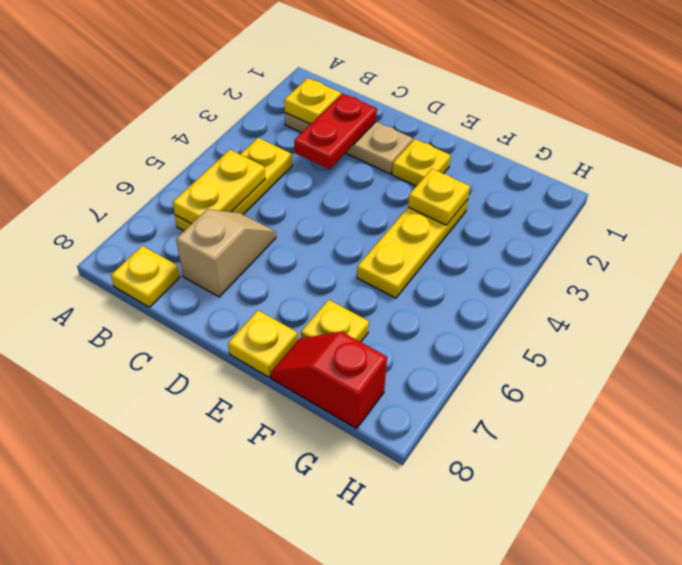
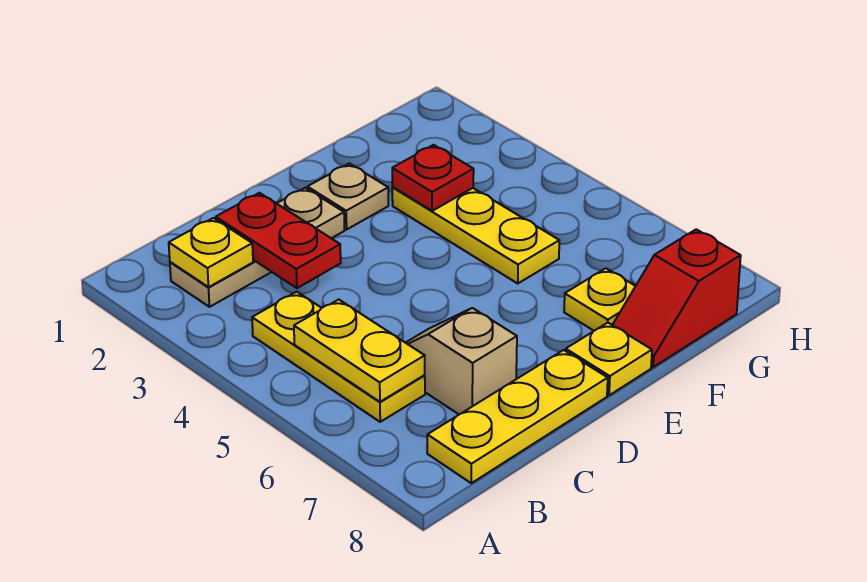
yellow plate B8 level 1 -> yellow plate B8:D8 level 1
yellow plate E2 level 1 -> tan plate E2 level 1
yellow plate F3 level 2 -> red plate F3 level 2

